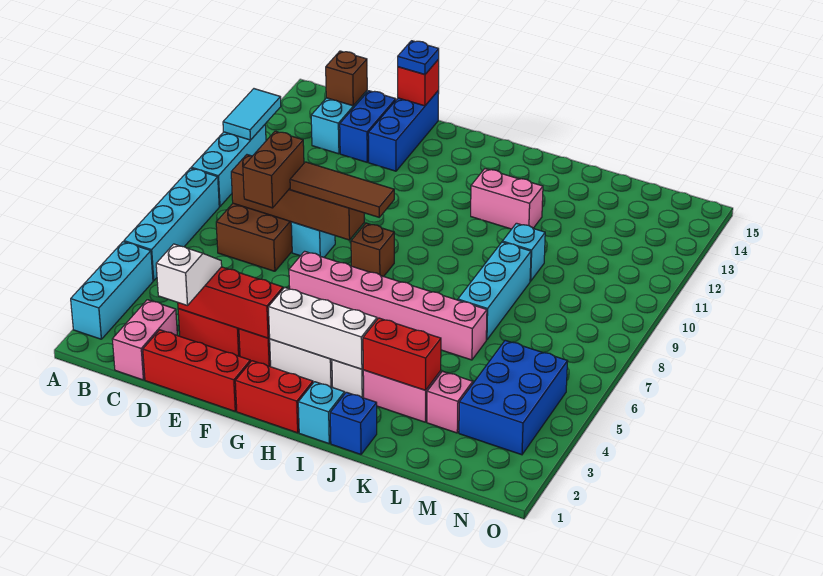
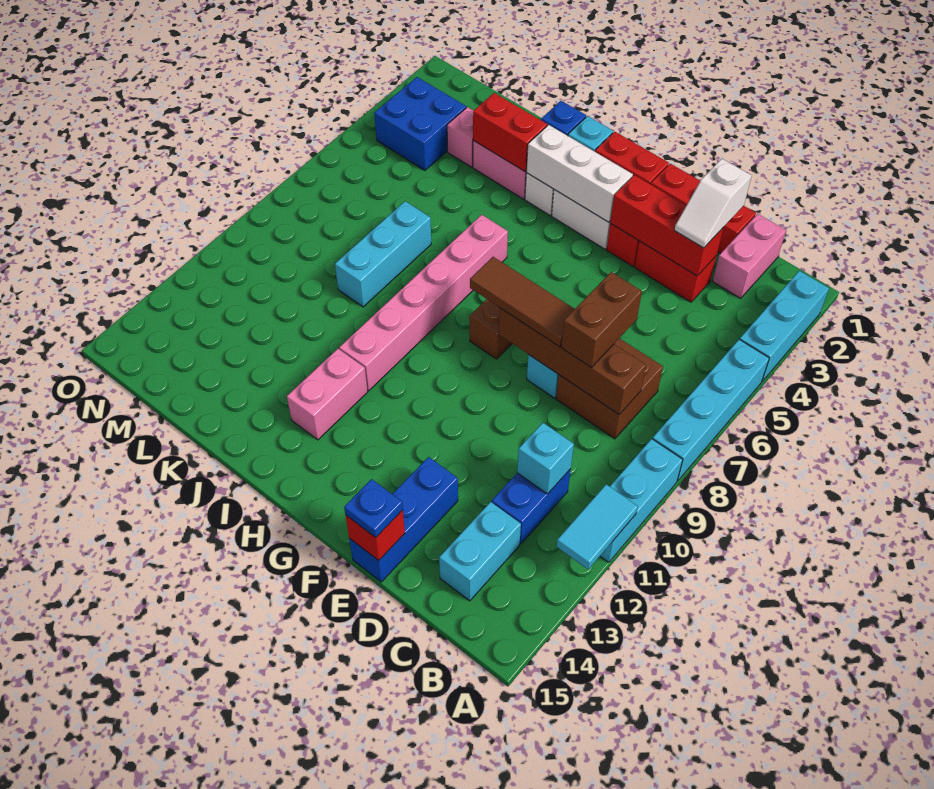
brown brick C14 level 2 -> none
blue brick D13:D14 level 1 -> blue brick C11:C12 level 1
pink brick F6:K6 level 1 -> pink brick I6:I11 level 1
pink brick I12:J12 level 1 -> pink brick I12:I13 level 1
cyan brick K10 level 1 -> cyan brick C11 level 2
blue brick M3:N5 level 1 -> blue brick M3:N4 level 1

